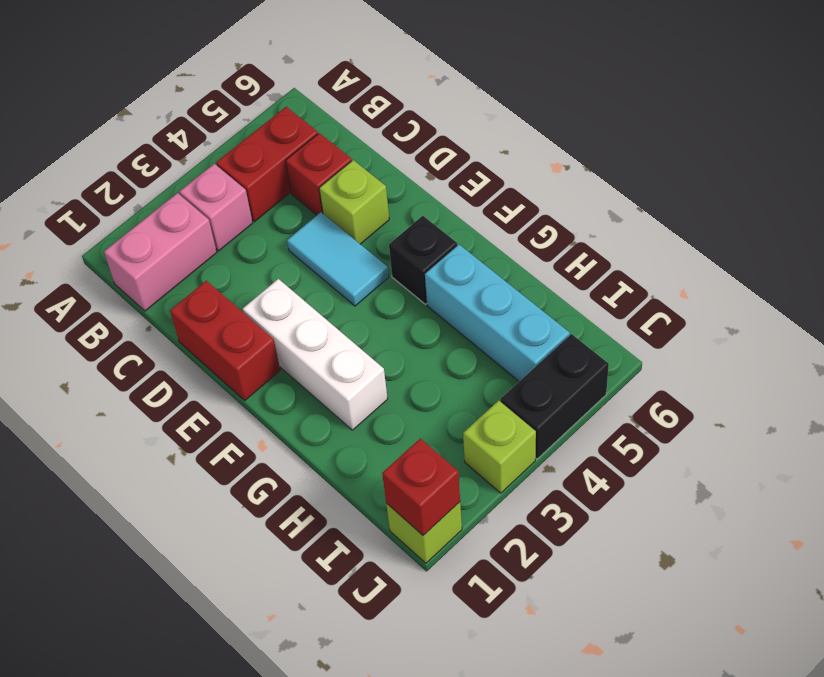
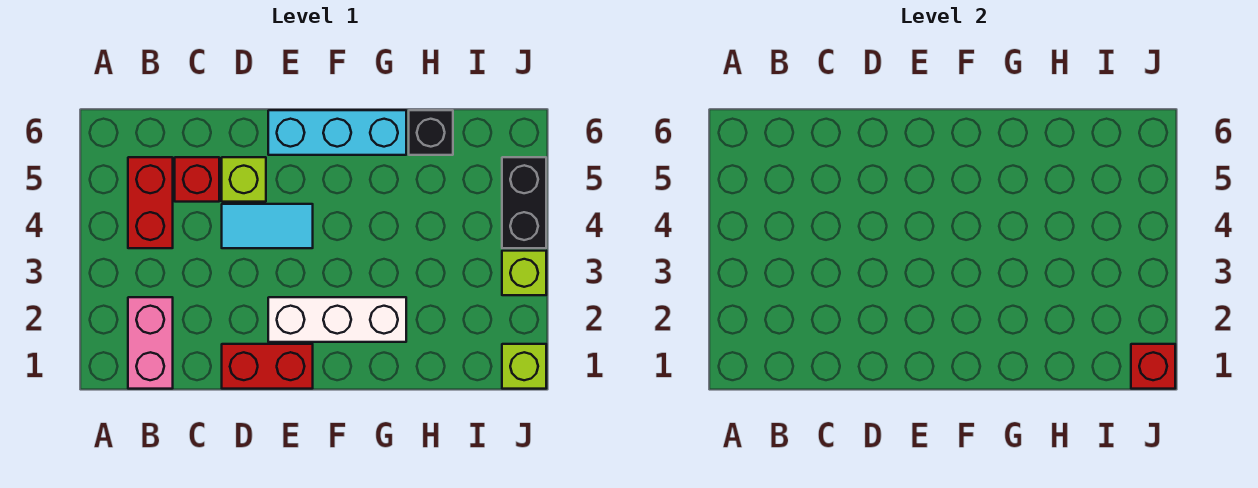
pink brick B3 level 1 -> none
black brick F5 level 1 -> black brick H6 level 1
cyan brick G5:I5 level 1 -> cyan brick E6:G6 level 1

